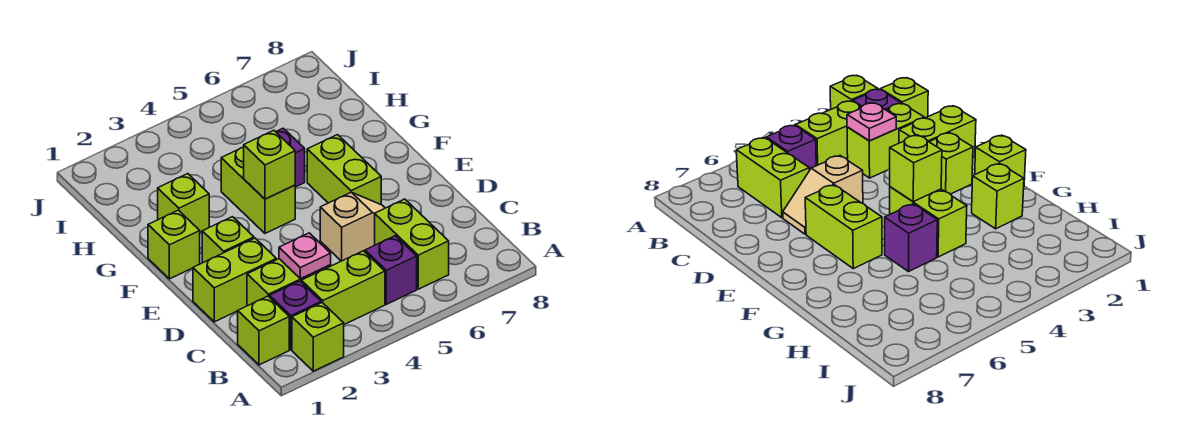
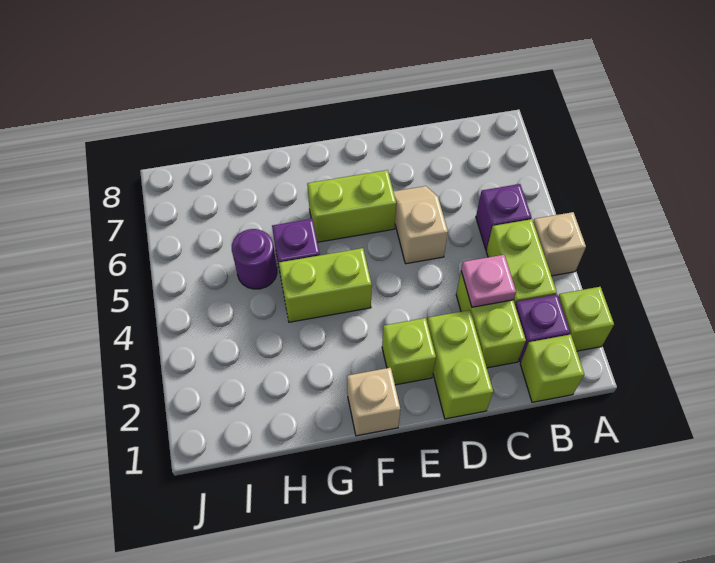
none -> tan brick A4 level 1
lime brick B6:C6 level 1 -> none
lime brick F1 level 1 -> tan brick F1 level 1
lime brick F4 level 2 -> none
lime brick G2 level 1 -> none
none -> purple round brick H5 level 1

